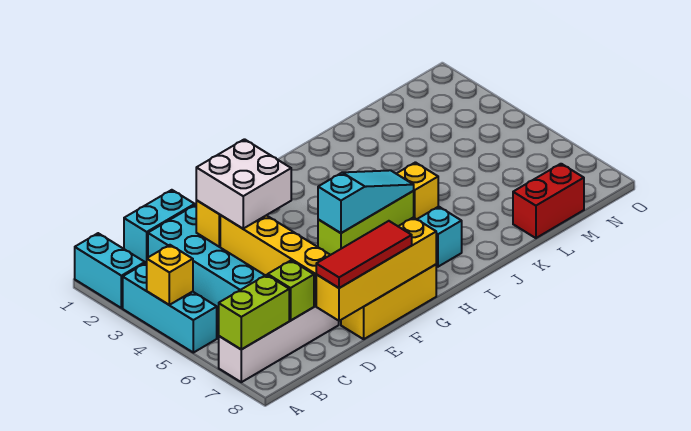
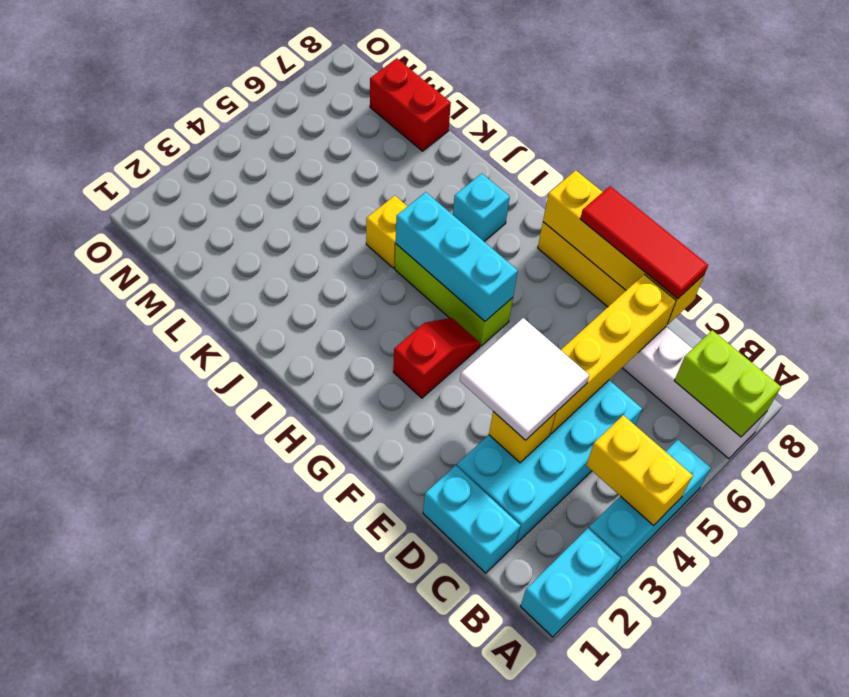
yellow brick A4 level 2 -> yellow brick A4:B4 level 2
lime brick C7 level 2 -> none
white brick D3:E4 level 3 -> white tile D3:E4 level 3
none -> red slope G3:G4 level 1 top 3
cyan slope G5:I5 level 2 top G -> cyan brick G5:I5 level 2

